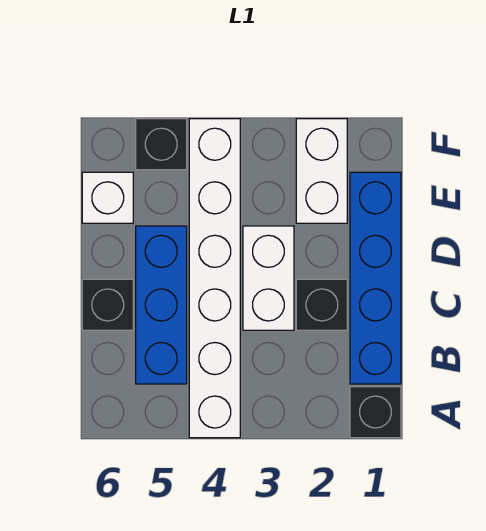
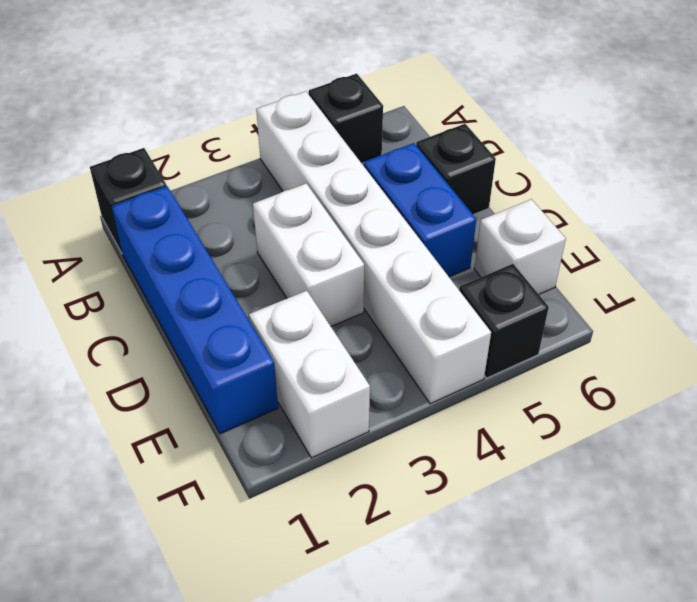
blue brick B5:D5 level 1 -> blue brick C5:D5 level 1
black brick C2 level 1 -> black brick A5 level 1

